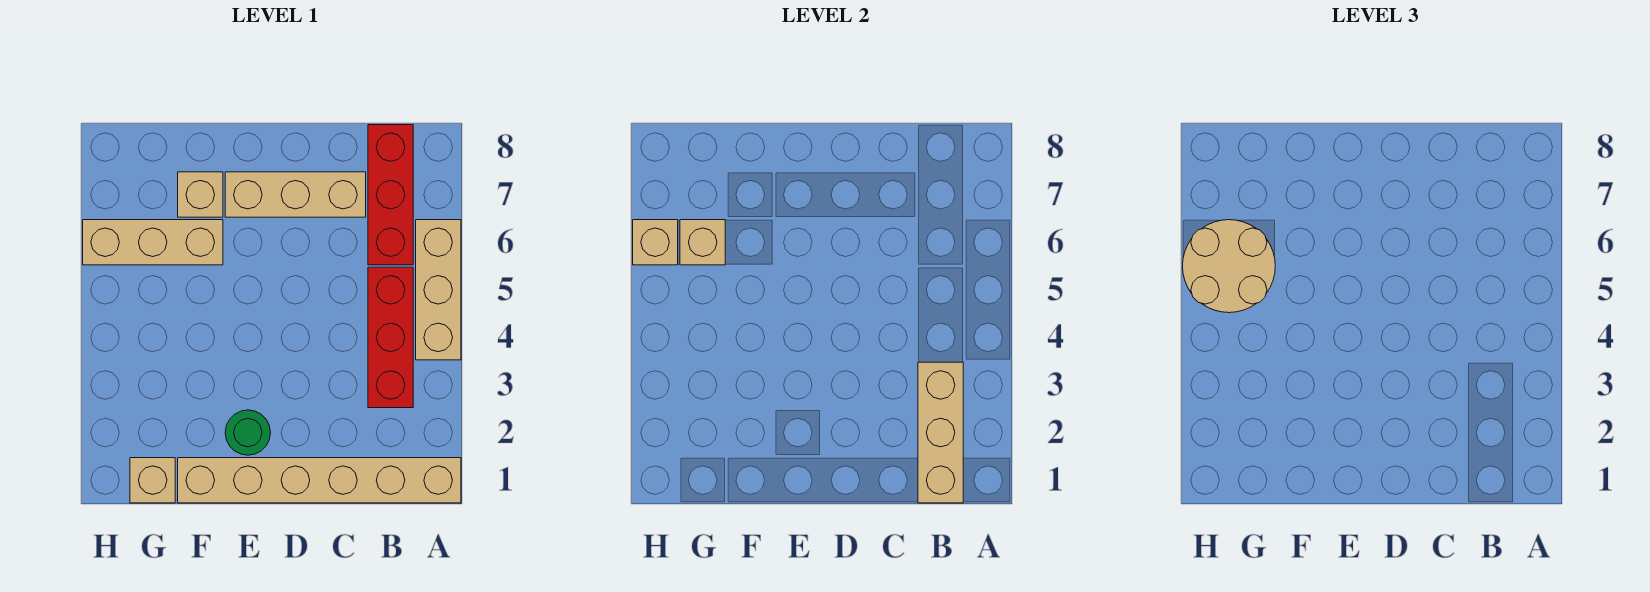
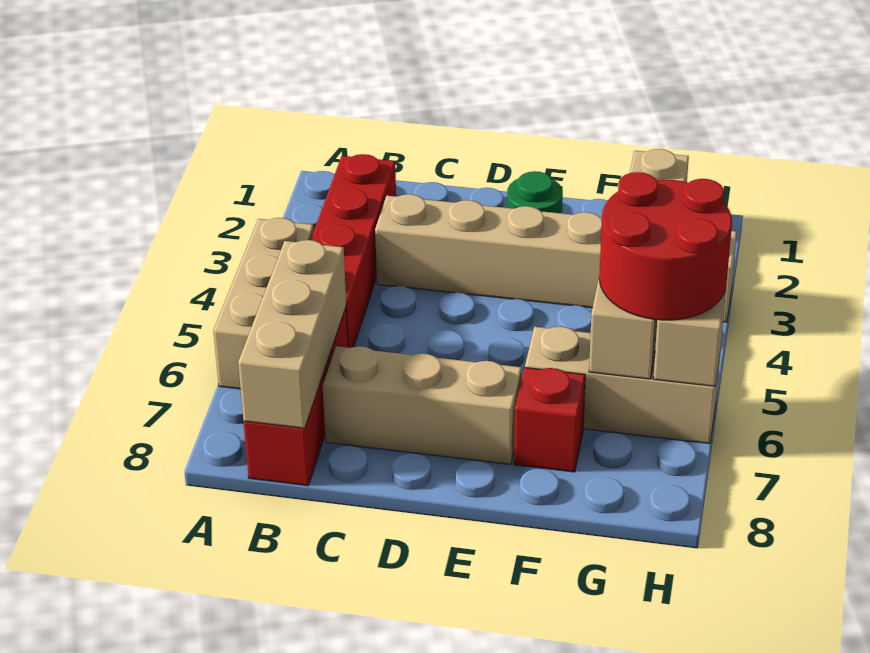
tan brick A1:F1 level 1 -> tan brick C3:H3 level 1
tan brick B1:B3 level 2 -> tan brick B6:B8 level 2
red brick B3:B5 level 1 -> red brick B2:B5 level 1
tan brick F7 level 1 -> red brick F7 level 1
tan round brick G5:H6 level 3 -> red round brick G5:H6 level 3

